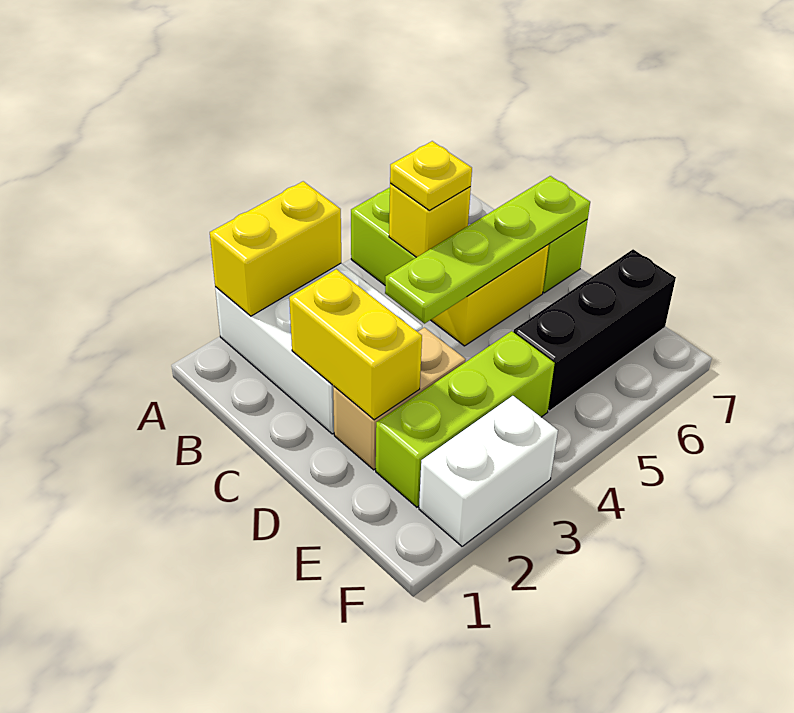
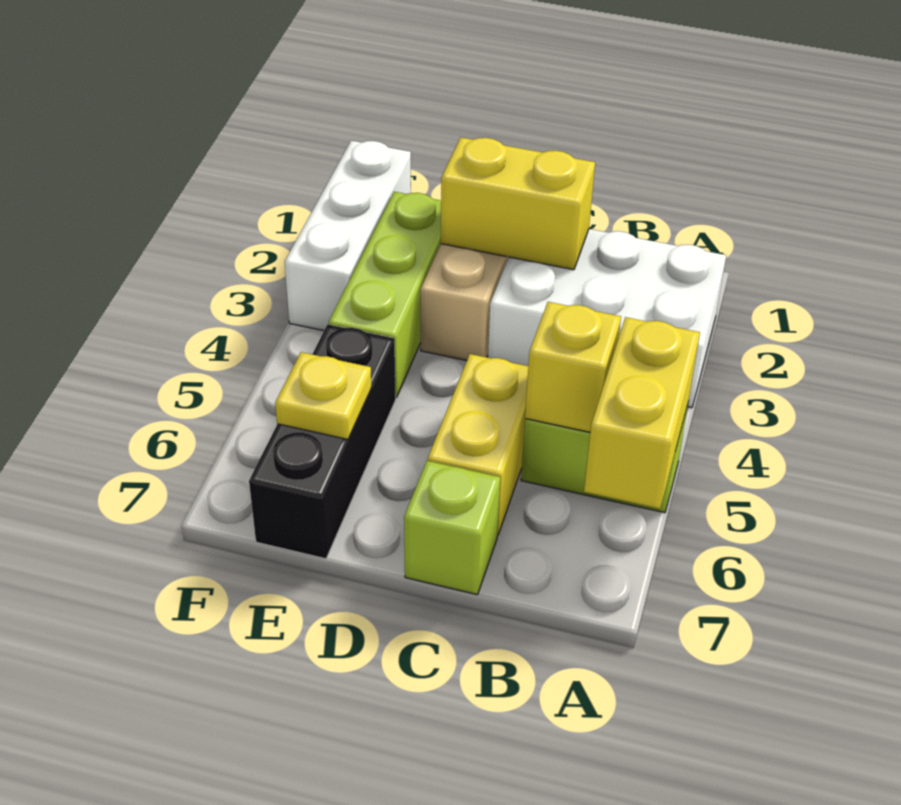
yellow brick A2:A3 level 2 -> yellow brick A5:A6 level 2
yellow plate B5 level 3 -> yellow plate E6 level 2
lime plate C4:C7 level 2 -> none
white brick F2:F3 level 1 -> white brick F1:F3 level 1

